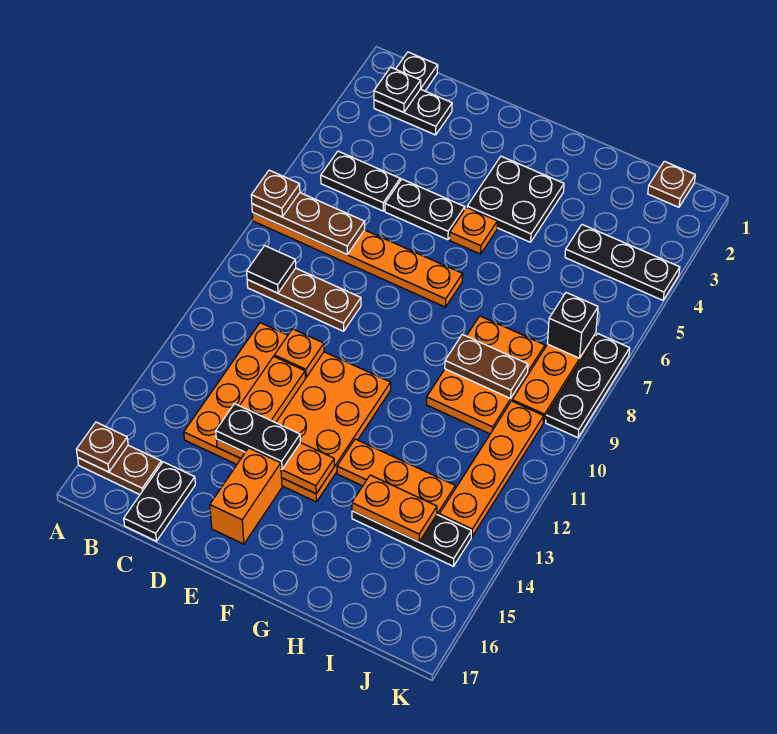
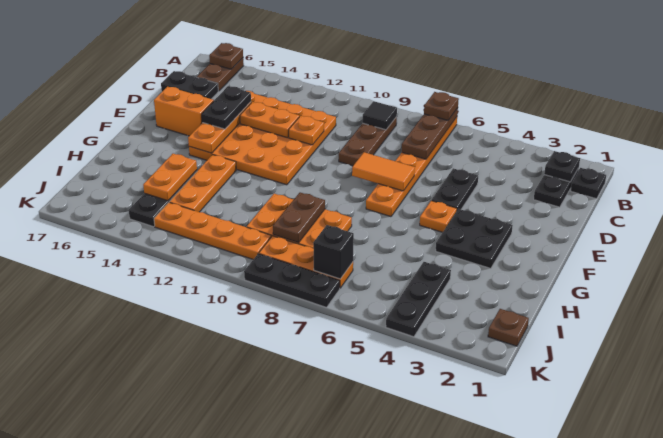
black plate B5:C5 level 1 -> none
none -> orange tile E7:E8 level 2

